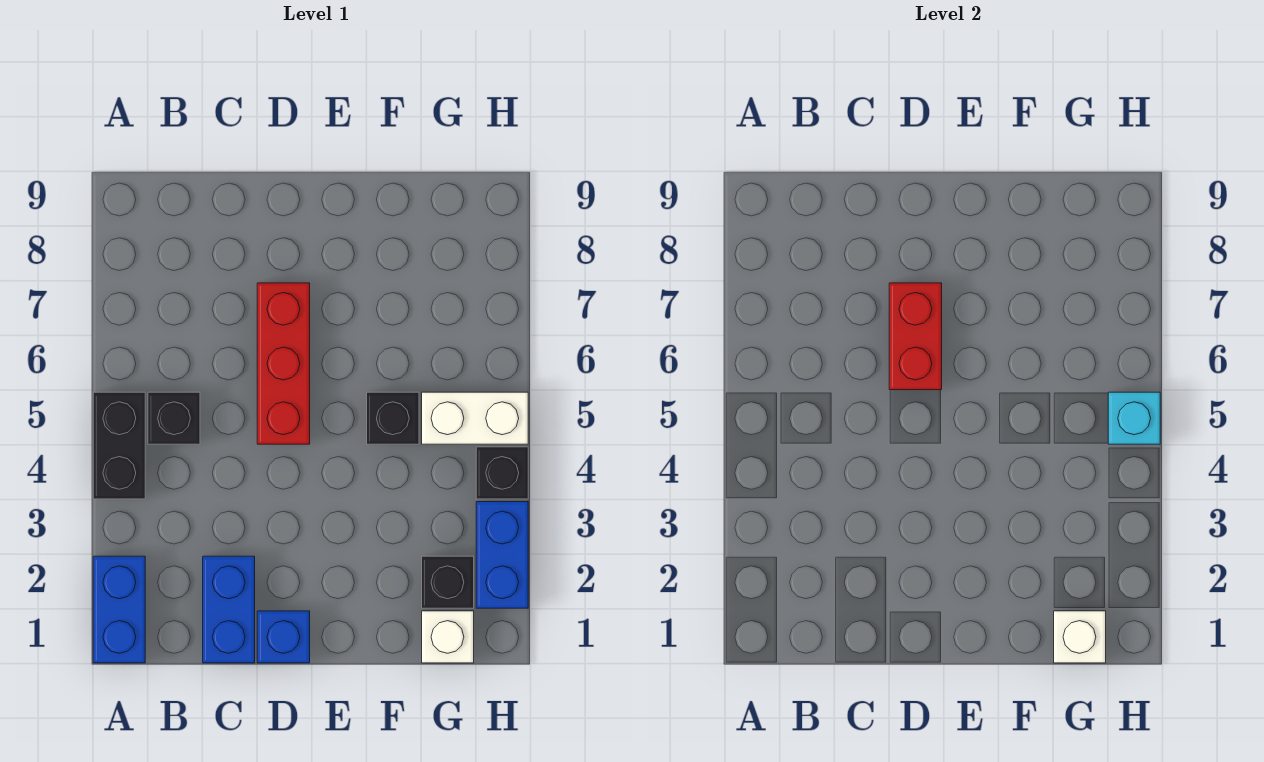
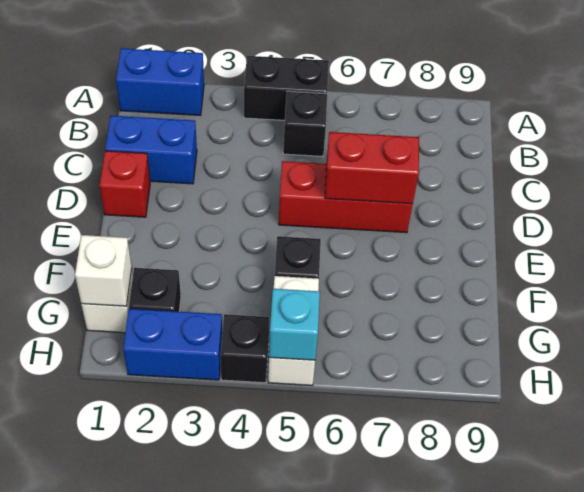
blue brick D1 level 1 -> red brick D1 level 1

